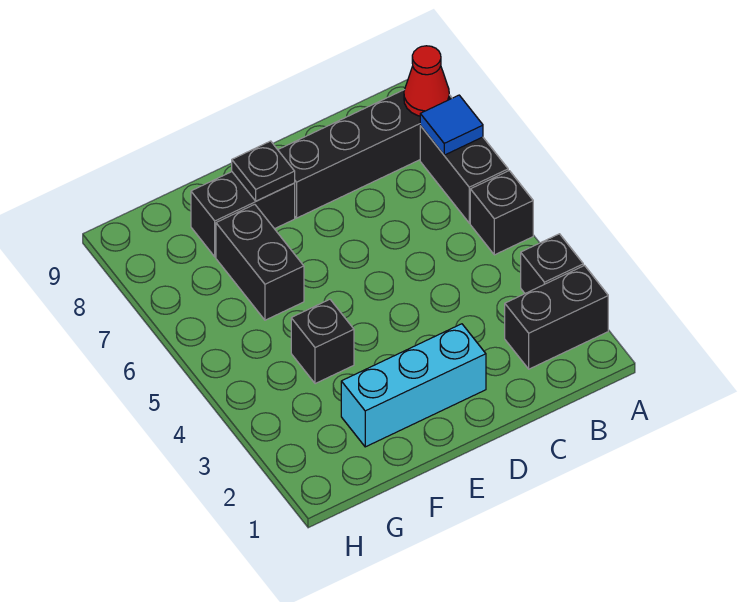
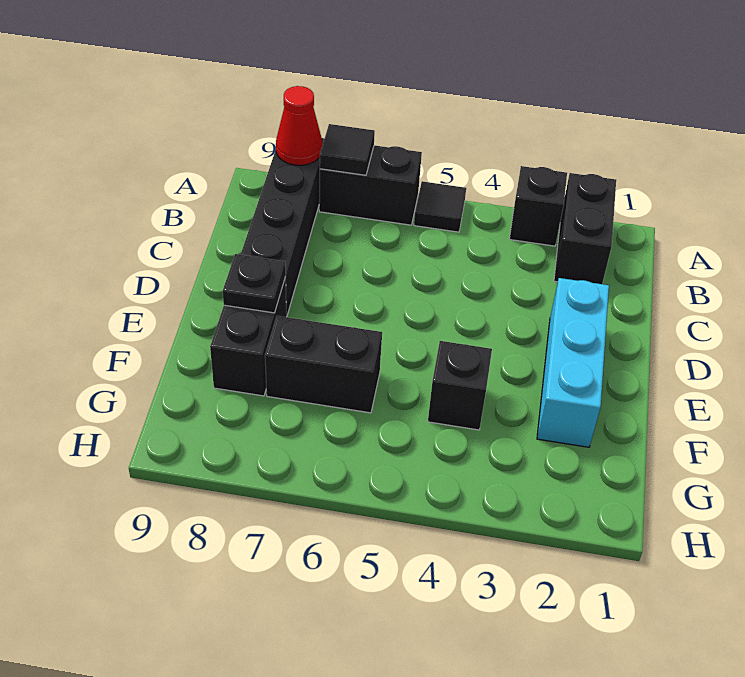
black brick A5 level 1 -> black tile A5 level 1
blue tile A7 level 2 -> black tile A7 level 2

